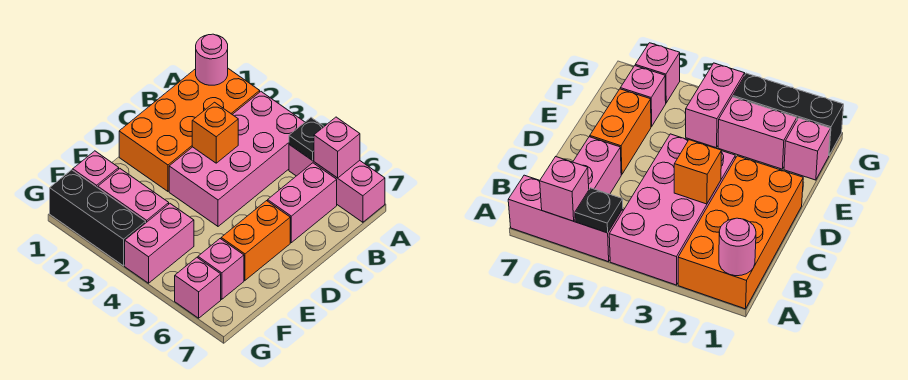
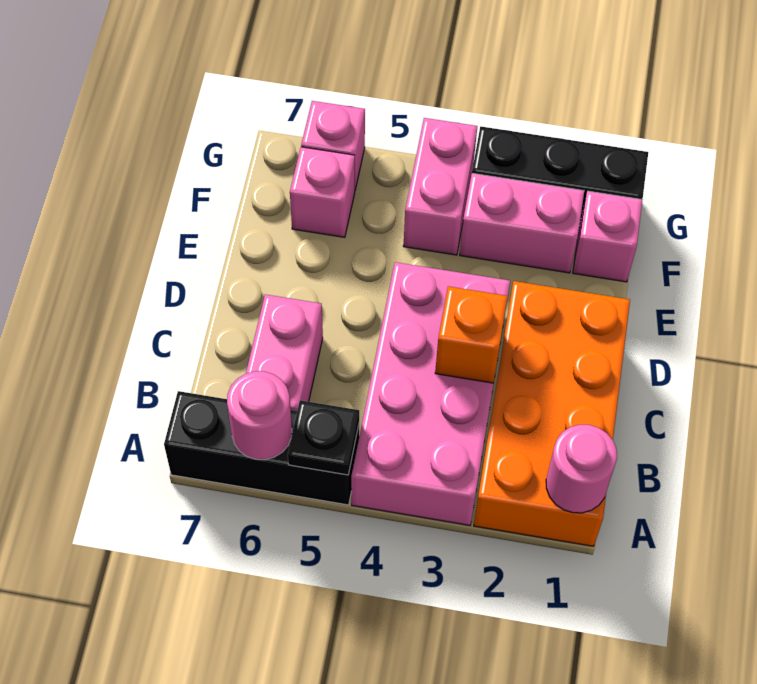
pink brick A5:A7 level 1 -> black brick A5:A7 level 1
pink brick A6 level 2 -> pink round brick A6 level 2
orange brick D6:E6 level 1 -> none

